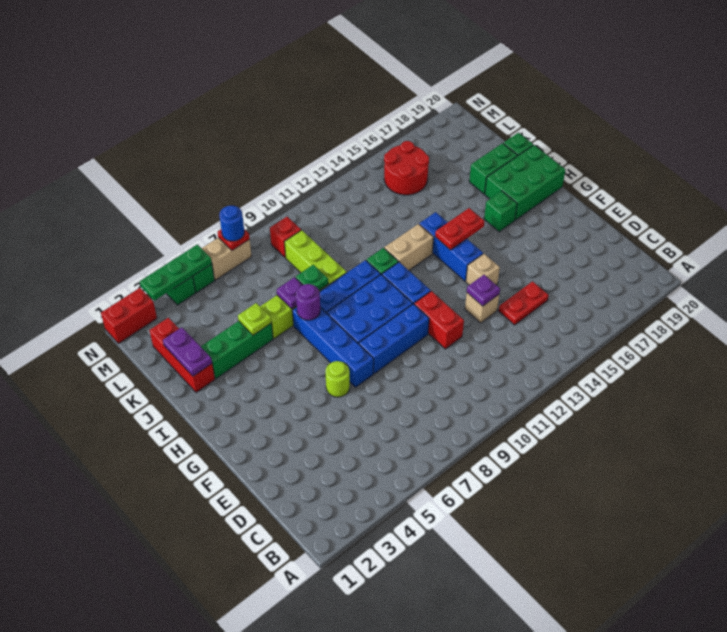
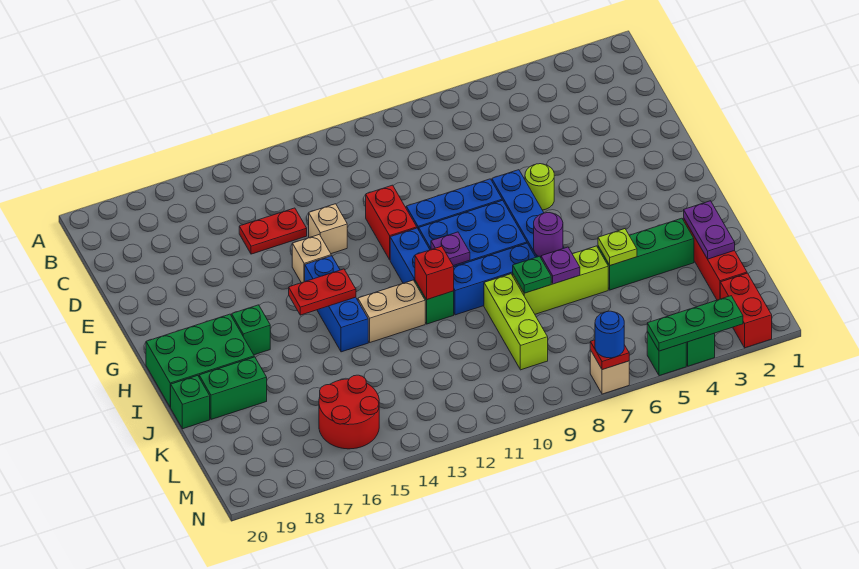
purple plate E13 level 2 -> purple plate H10 level 2
red brick M9 level 1 -> red brick I11 level 2
red brick N1:N2 level 1 -> red brick M2:N2 level 1
tan brick N6:N7 level 1 -> tan brick N7 level 1

